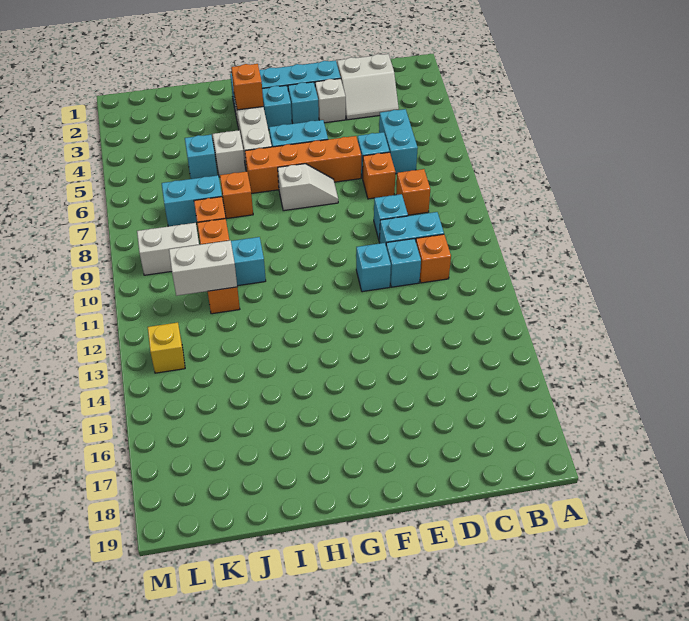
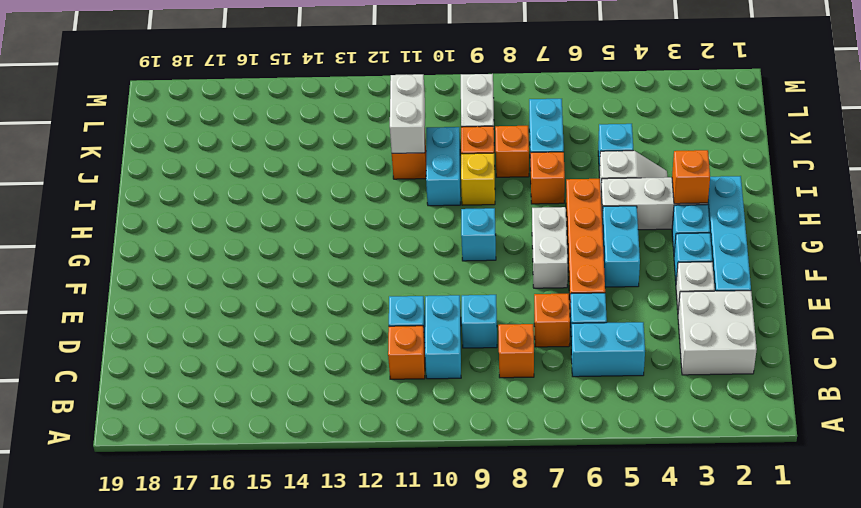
white slope C2:D3 level 1 top 2 -> white brick C2:D3 level 1
cyan brick E11 level 1 -> cyan brick G9 level 1
white slope F7:G7 level 1 top G -> white brick F7:G7 level 1
yellow brick L13 level 1 -> yellow brick I9 level 1

